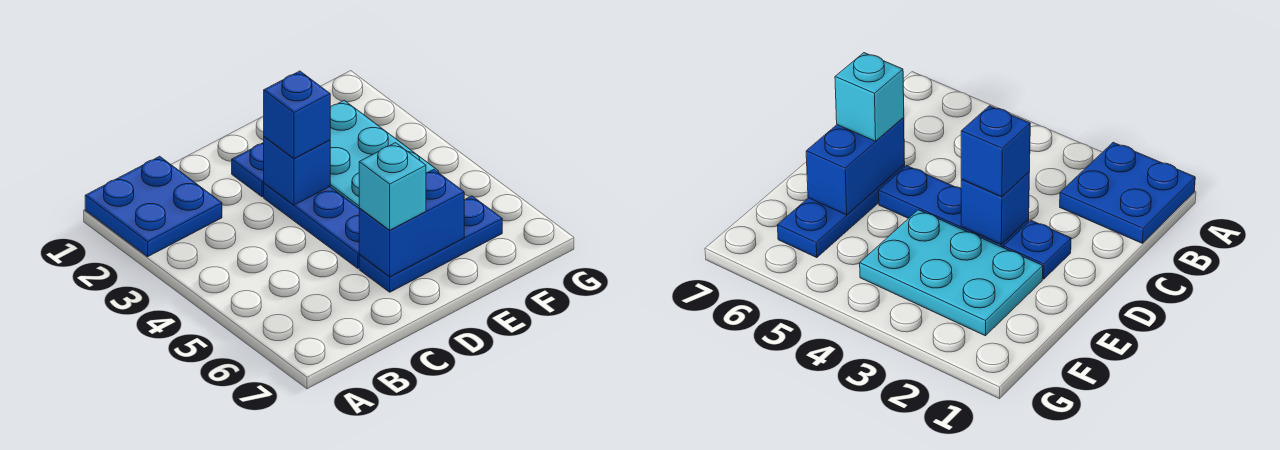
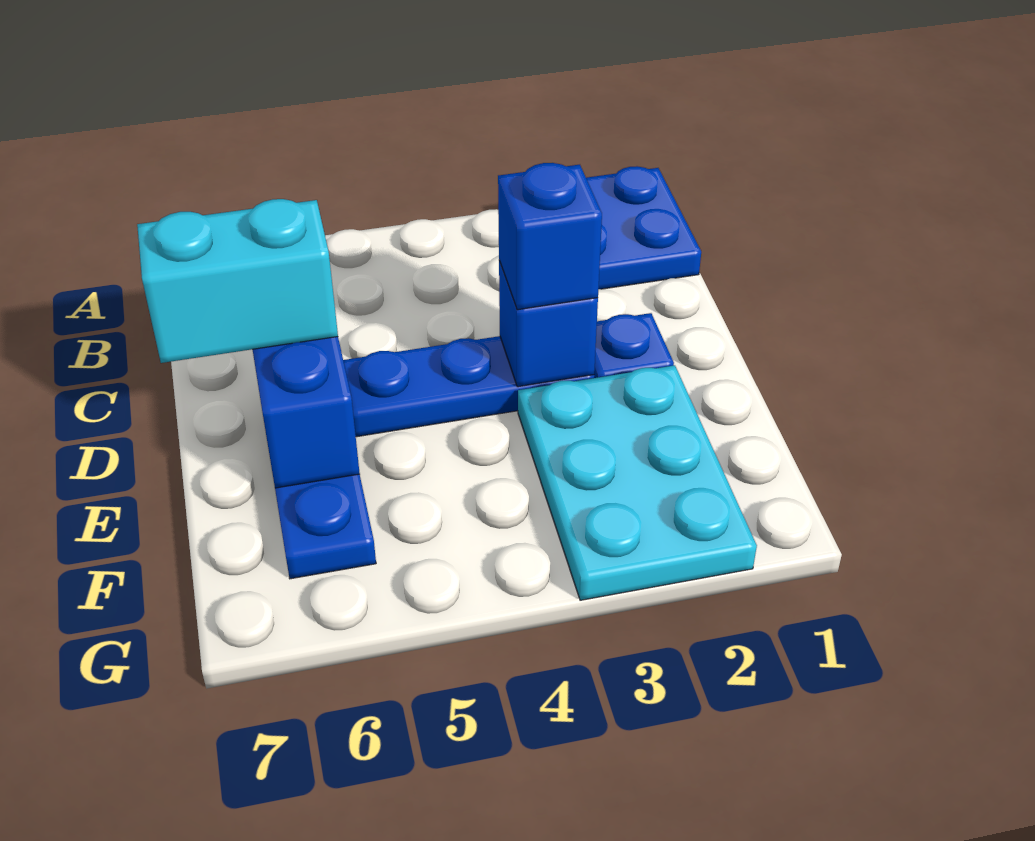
cyan brick D6 level 3 -> cyan brick D6:D7 level 3
cyan plate E2:F4 level 1 -> cyan plate E2:G3 level 1

